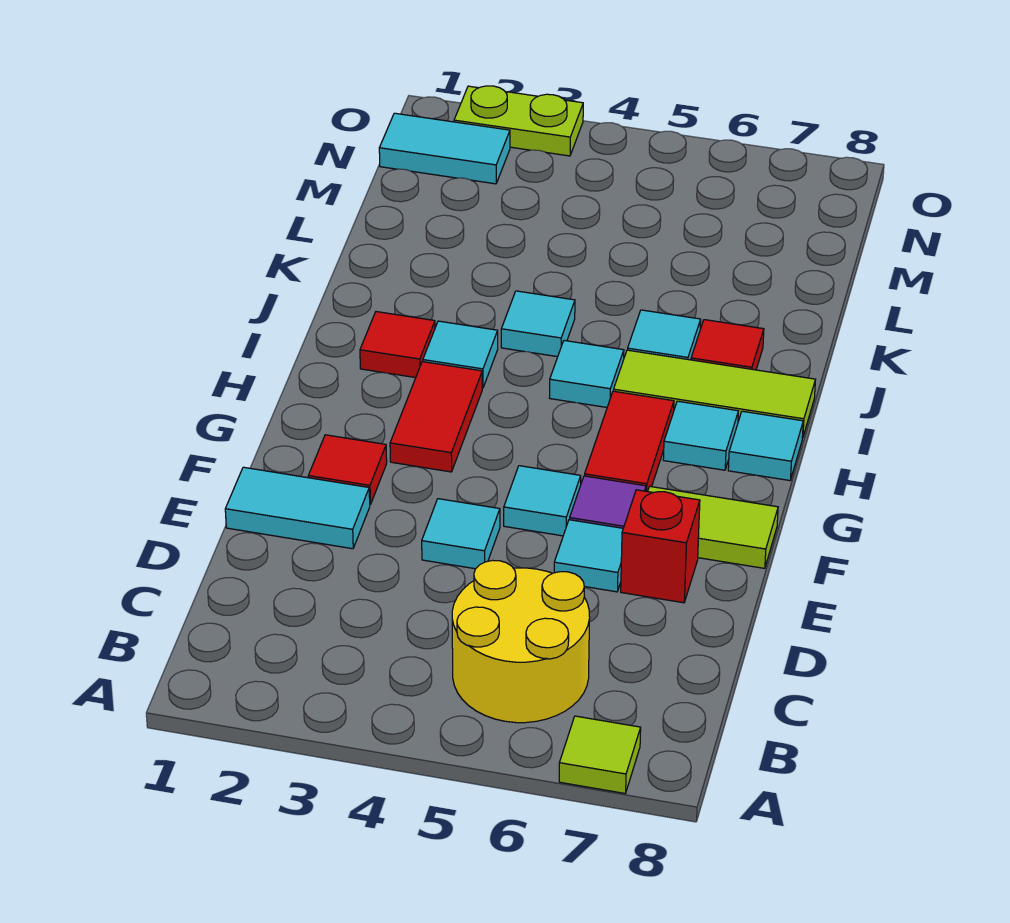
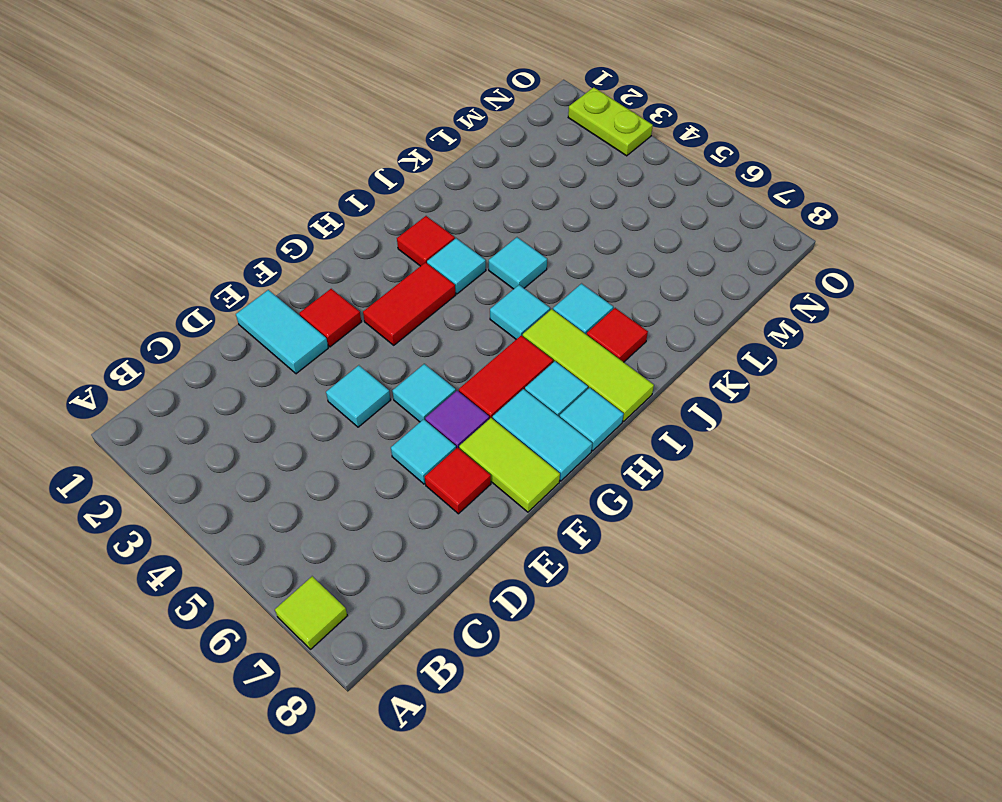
yellow round brick B5:C6 level 1 -> none
red brick E7 level 1 -> red tile E7 level 1
cyan tile N1:N2 level 1 -> cyan tile G7:G8 level 1

